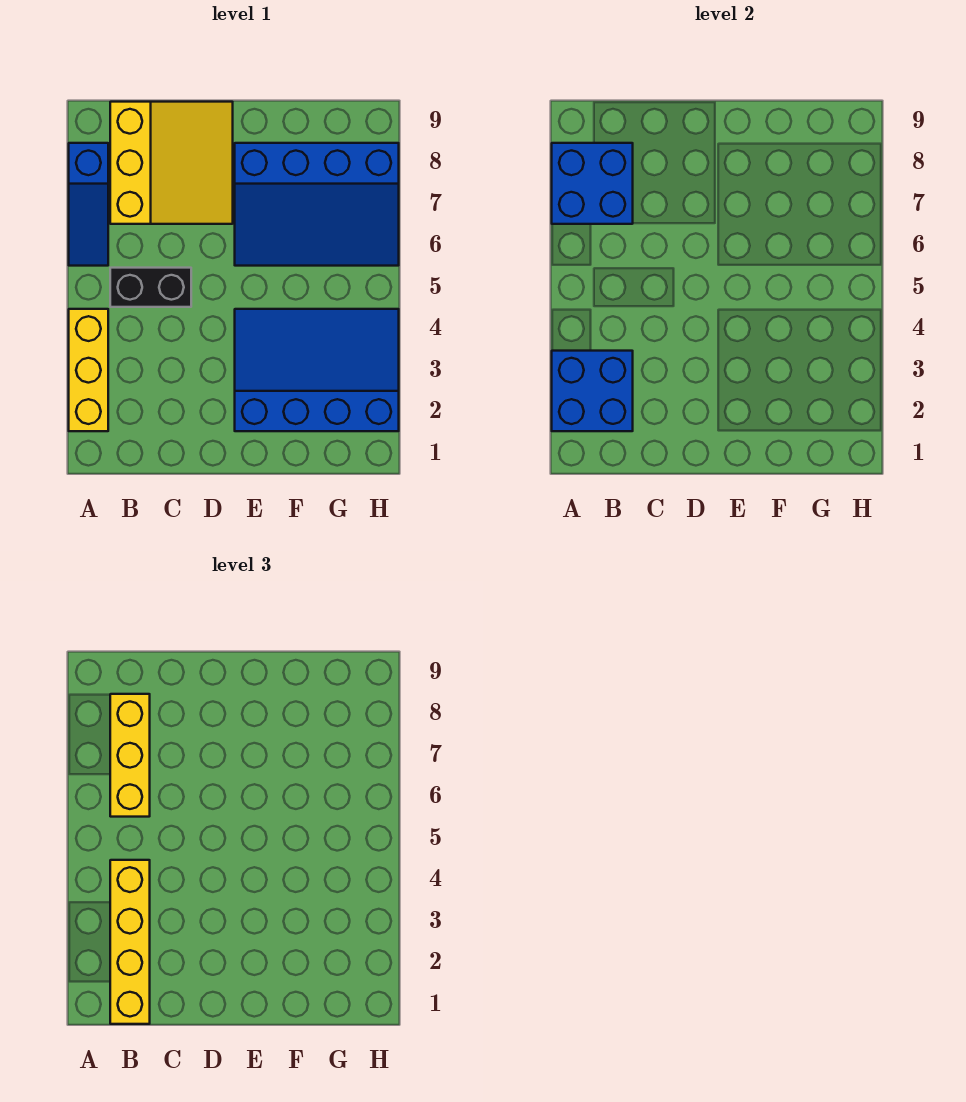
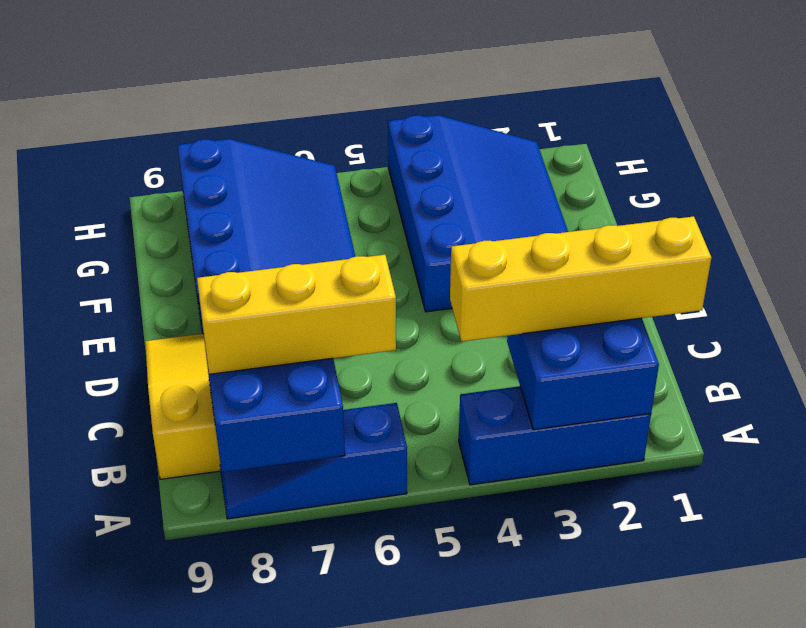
yellow brick A2:A4 level 1 -> blue brick A2:A4 level 1
blue slope A6:A8 level 1 top 8 -> blue slope A6:A8 level 1 top 6
black brick B5:C5 level 1 -> none
blue slope E2:H4 level 1 top 2 -> blue slope E2:H4 level 1 top 4

